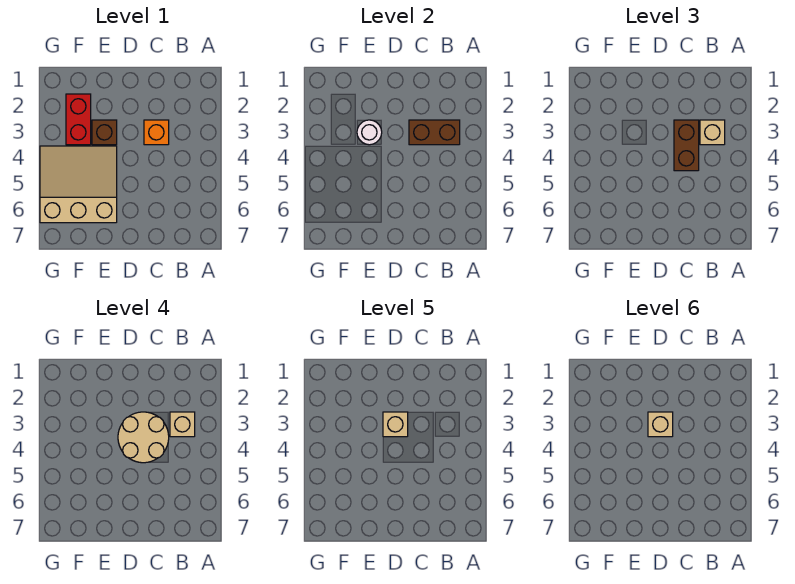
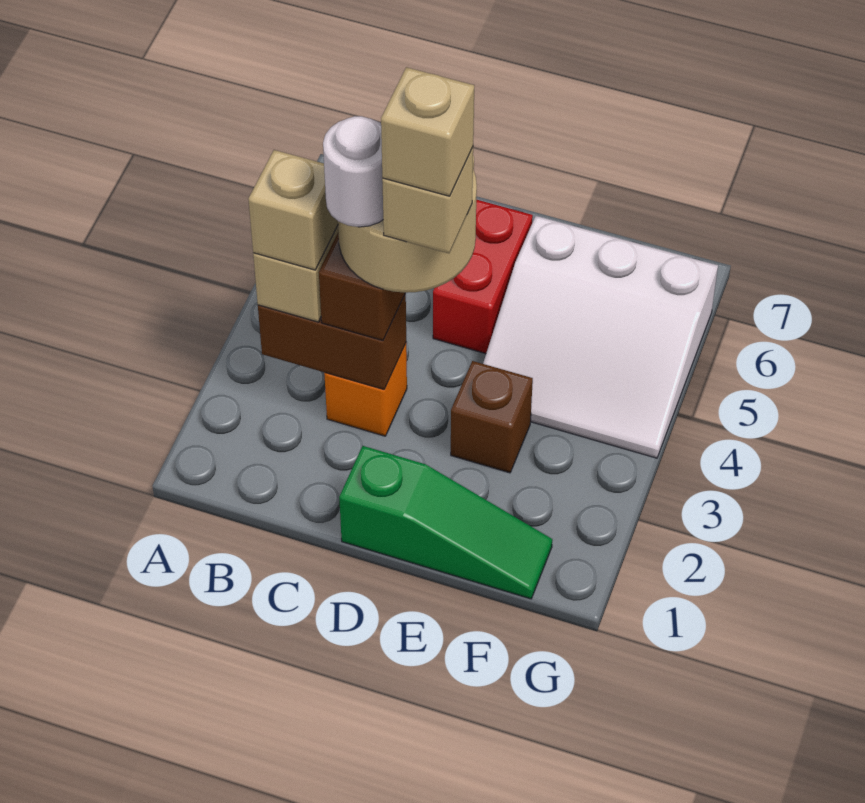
none -> green slope D1:F1 level 1 top D
white round brick E3 level 2 -> white round brick C3 level 5
tan slope E4:G6 level 1 top 6 -> white slope E4:G6 level 1 top 6
red brick F2:F3 level 1 -> red brick D5:D6 level 1

